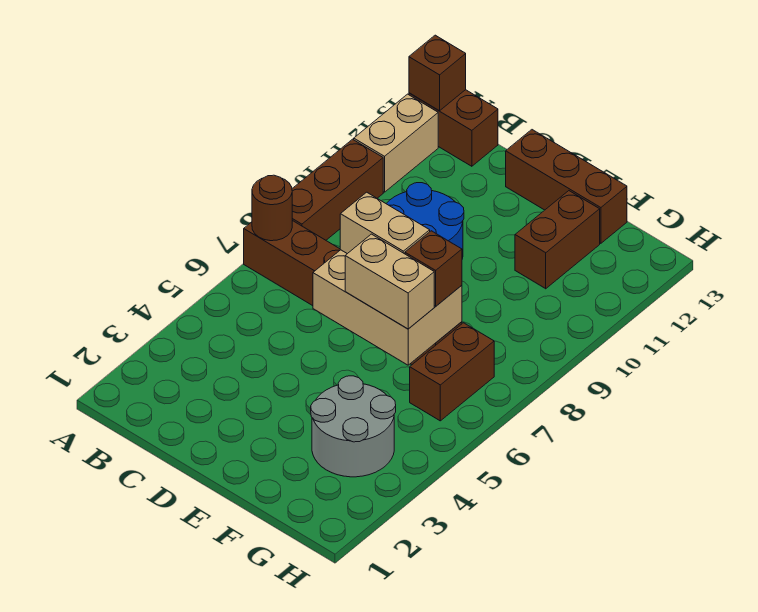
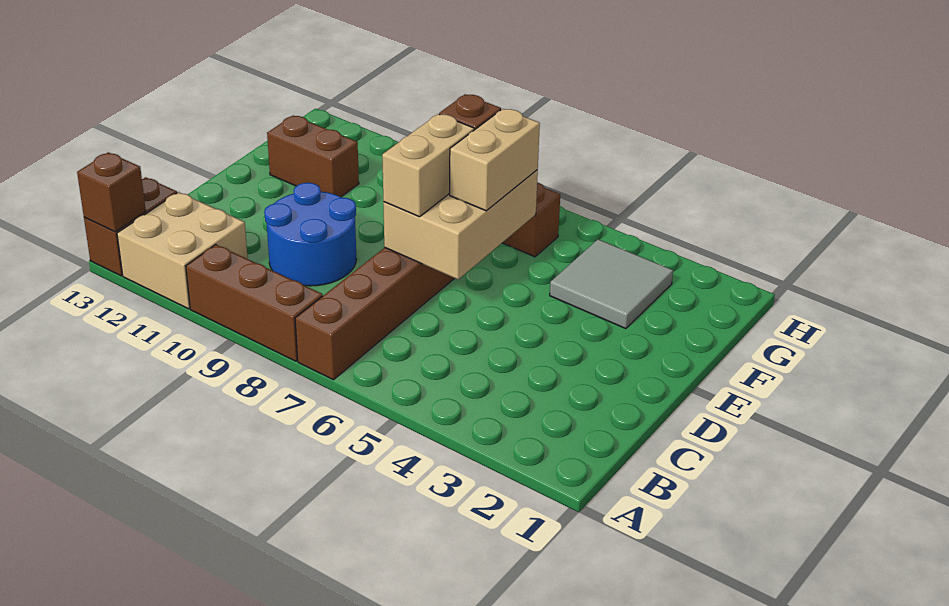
brown round brick A7 level 2 -> none
tan brick A11:A12 level 1 -> tan brick A11:B12 level 1
brown brick D13:F13 level 1 -> none
grey round brick F3:G4 level 1 -> grey tile F3:G4 level 1

